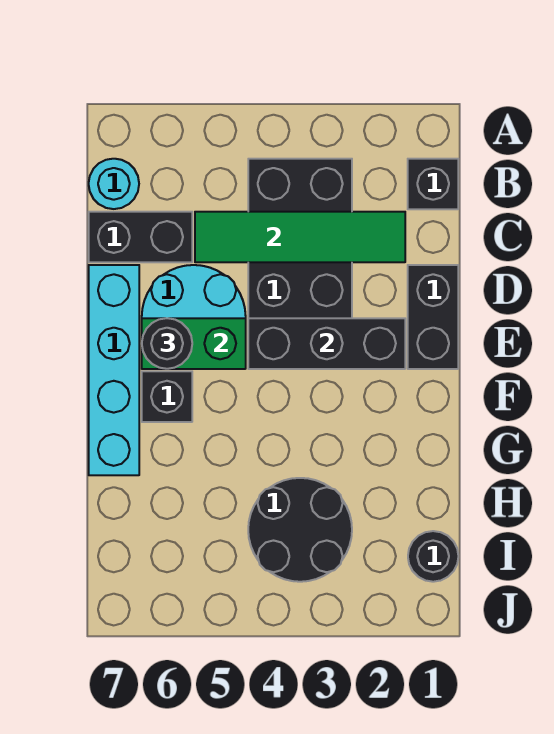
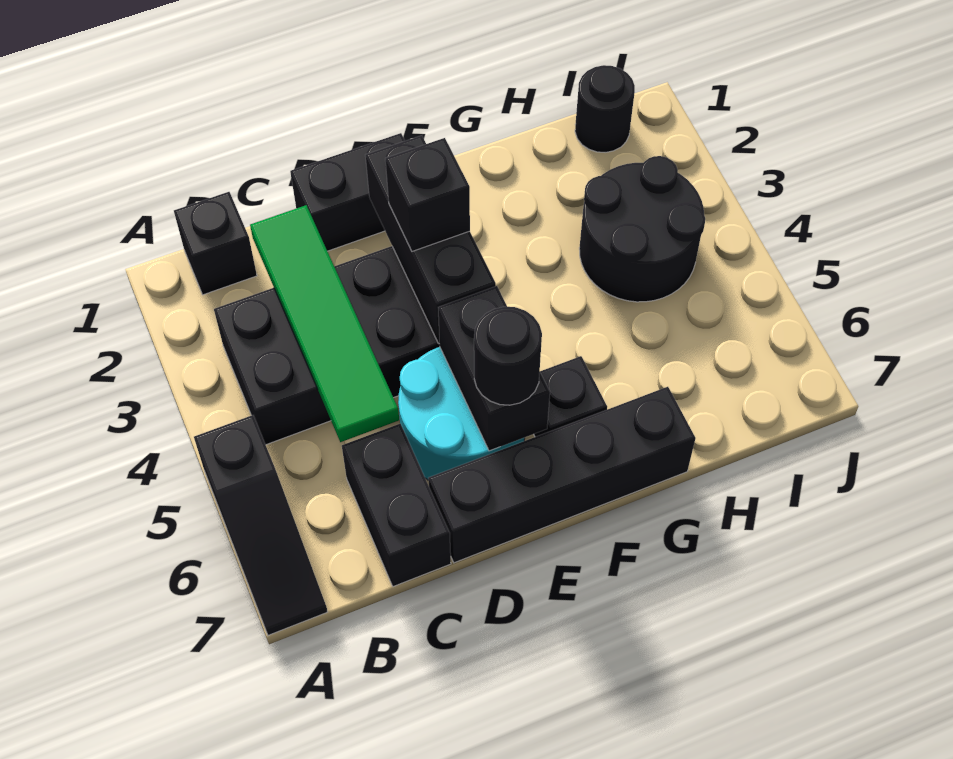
none -> black slope A5:A7 level 1 top 5
cyan round brick B7 level 1 -> none
cyan brick D7:G7 level 1 -> black brick D7:G7 level 1
none -> black brick E3 level 3
green brick E5:E6 level 2 -> black brick E5:E6 level 2

